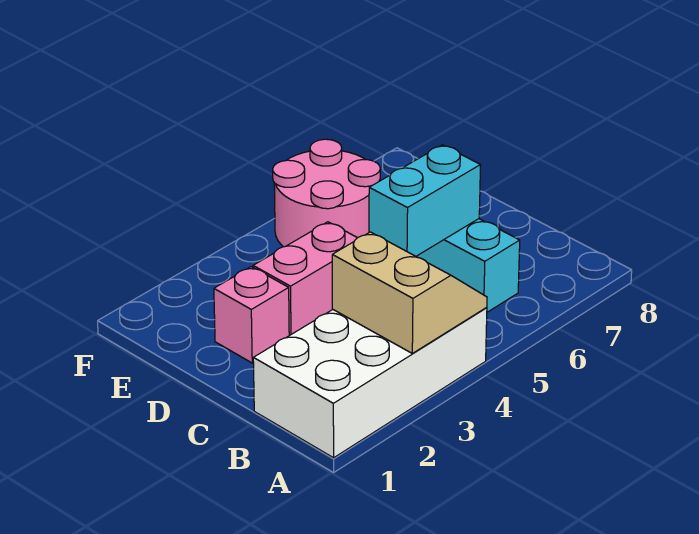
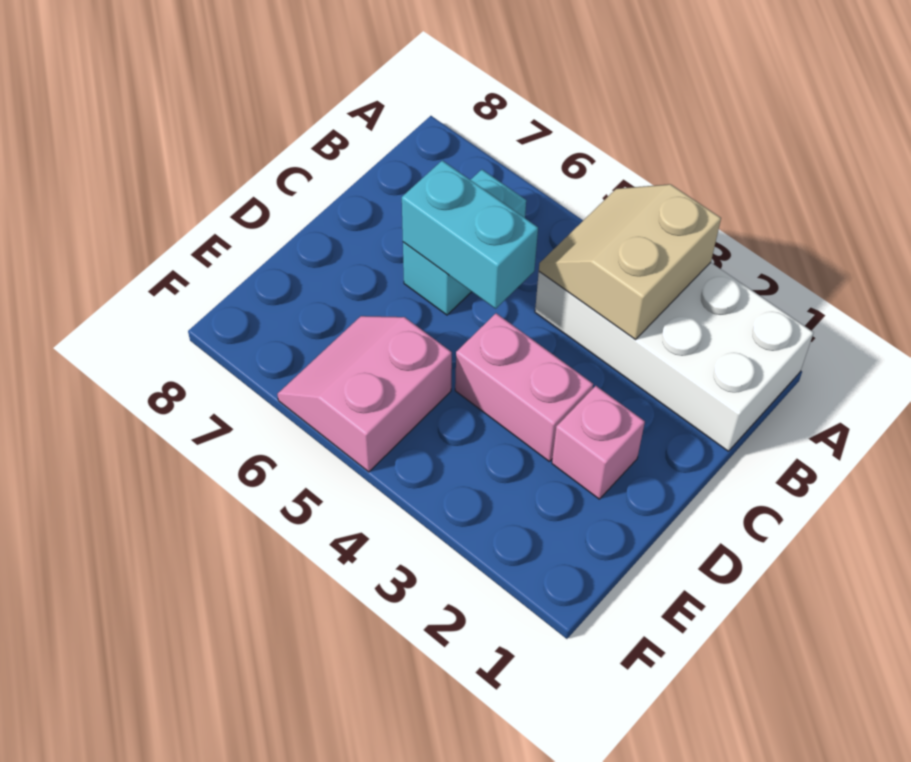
pink round brick E5:F6 level 1 -> pink slope E5:F6 level 1 top 5

